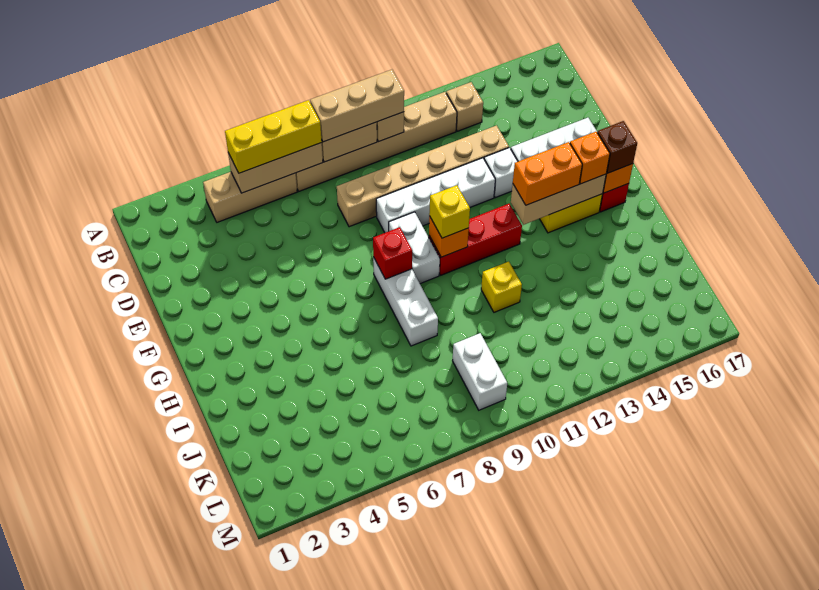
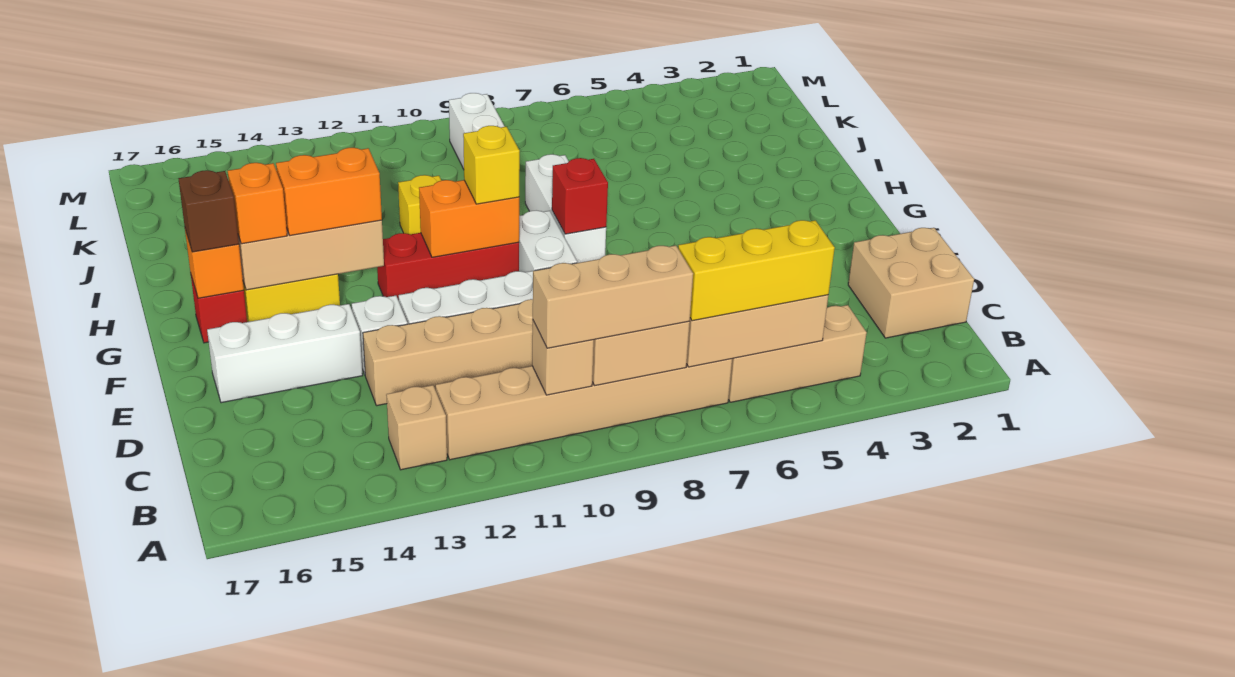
none -> tan brick C1:D2 level 1
orange brick G10 level 2 -> orange brick G10:G11 level 2

